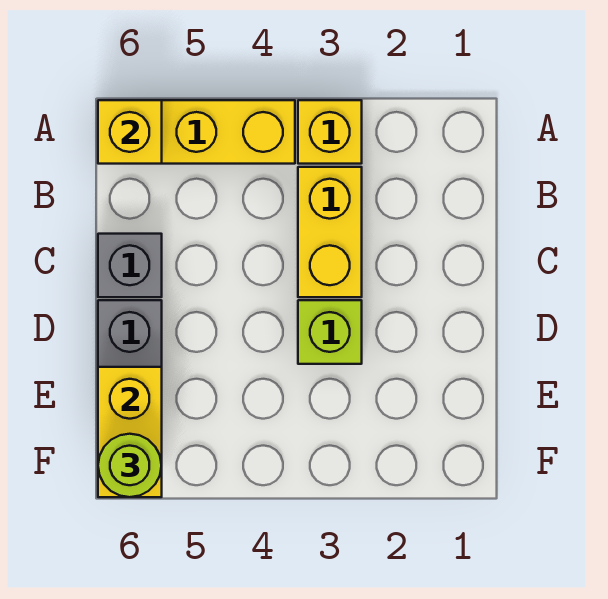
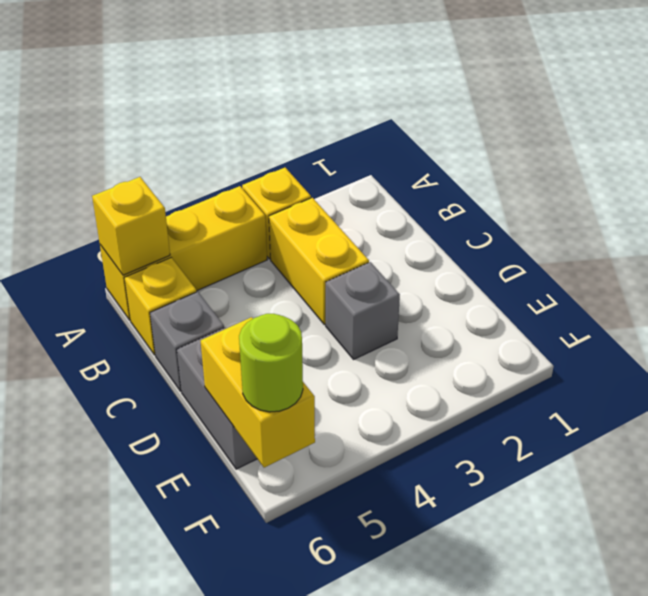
none -> yellow brick B6 level 1
lime brick D3 level 1 -> grey brick D3 level 1

